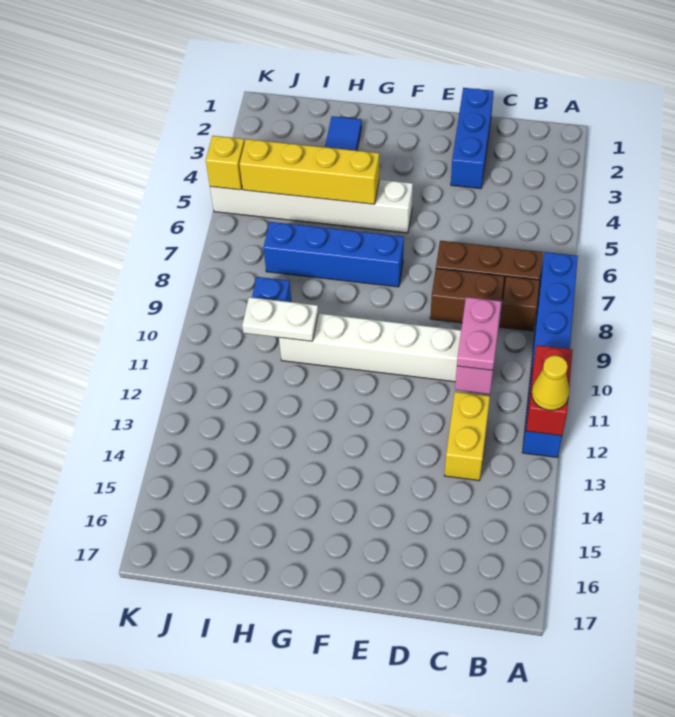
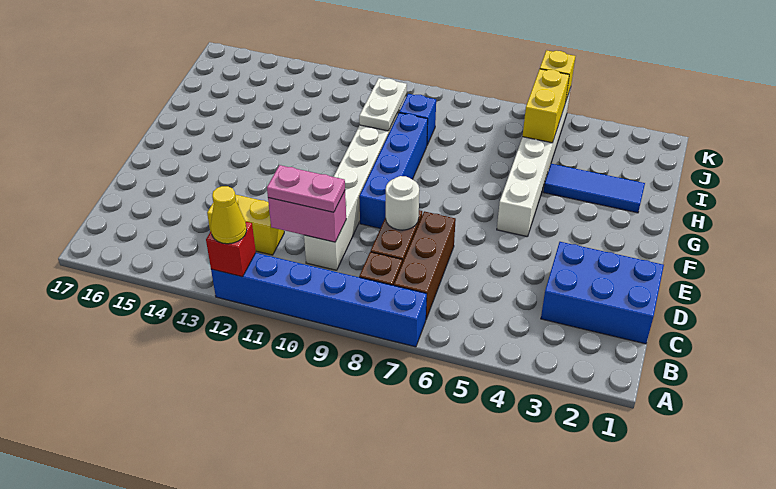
red brick A11:A12 level 2 -> red brick A12 level 2
blue brick D1:D3 level 1 -> blue brick C1:D3 level 1
none -> white round brick D8 level 2
blue brick F7:I7 level 1 -> blue brick E9:H9 level 1
yellow brick G5:J5 level 2 -> yellow brick I5:J5 level 2

